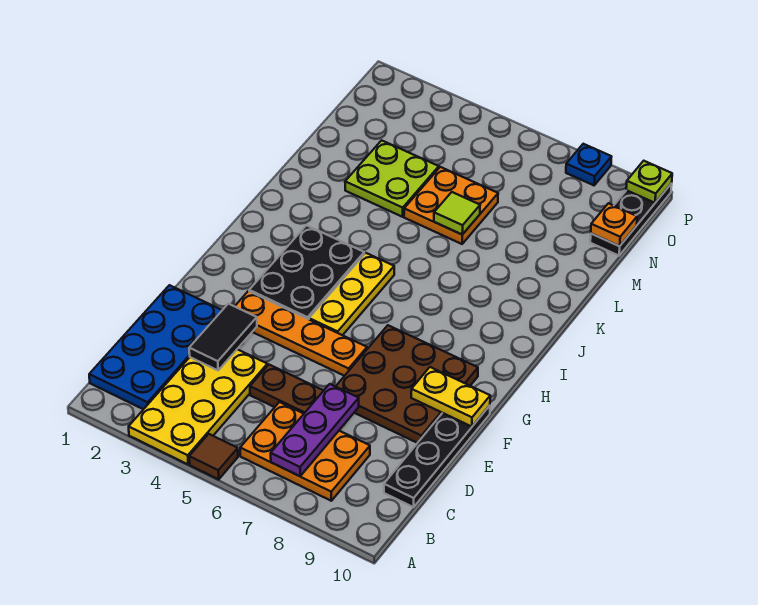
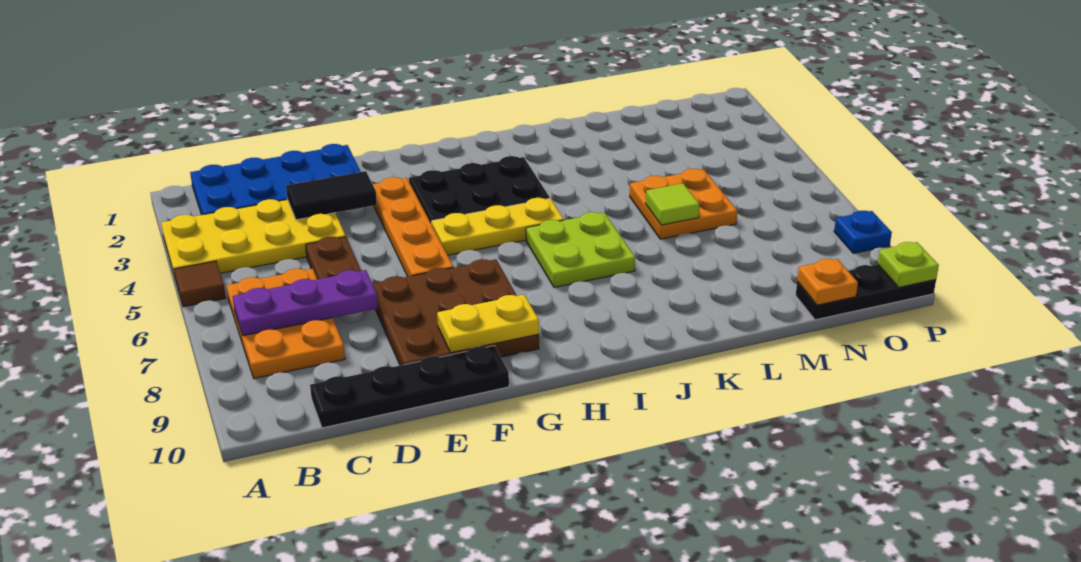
yellow plate F9:F10 level 2 -> yellow plate F9:G9 level 2
lime plate L3:M4 level 1 -> lime plate I6:J7 level 1

